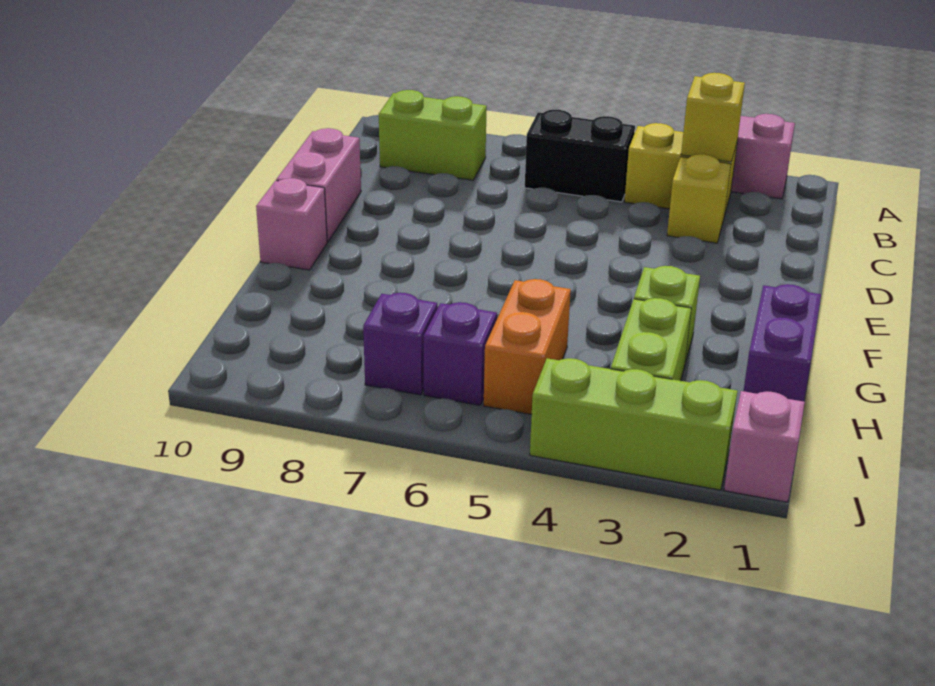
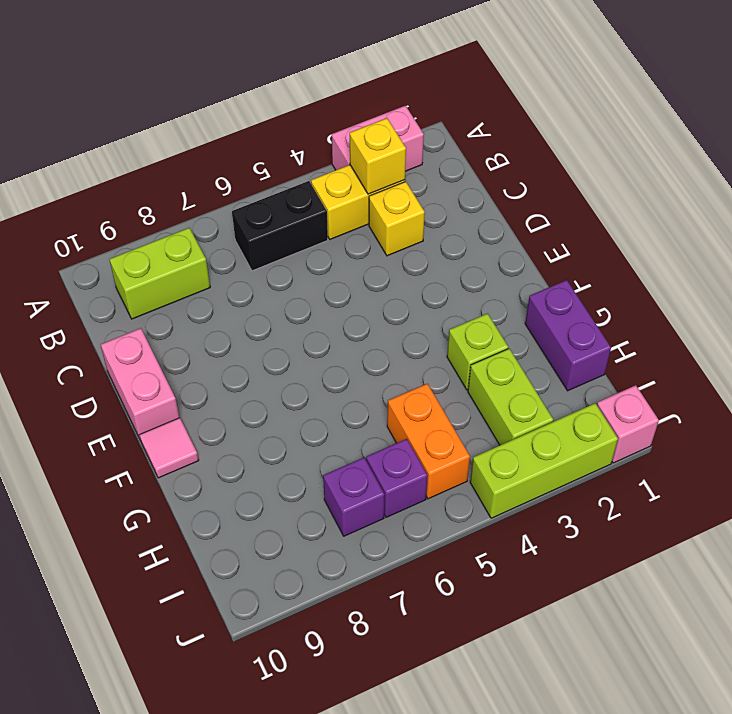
pink brick F10 level 1 -> pink tile F10 level 1

